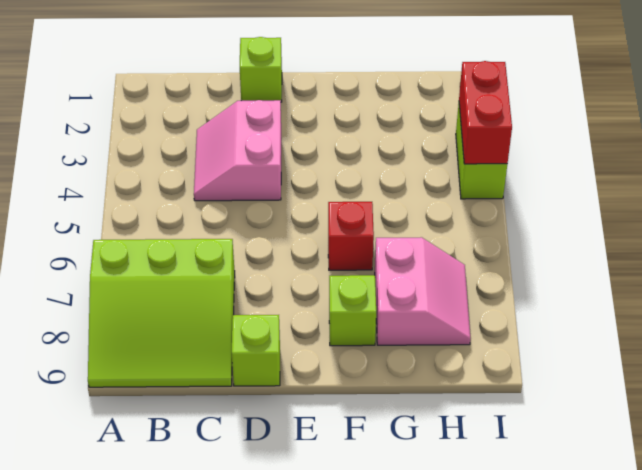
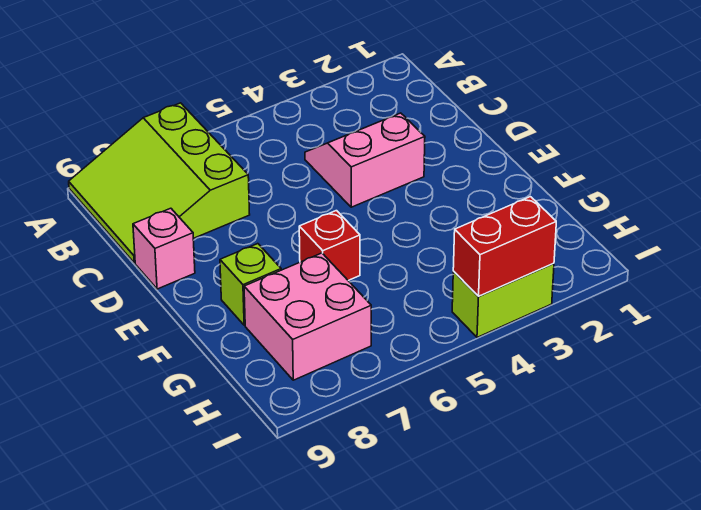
lime brick D1 level 1 -> none
lime brick D9 level 1 -> pink brick D9 level 1
pink slope G7:H8 level 1 top G -> pink brick G7:H8 level 1

